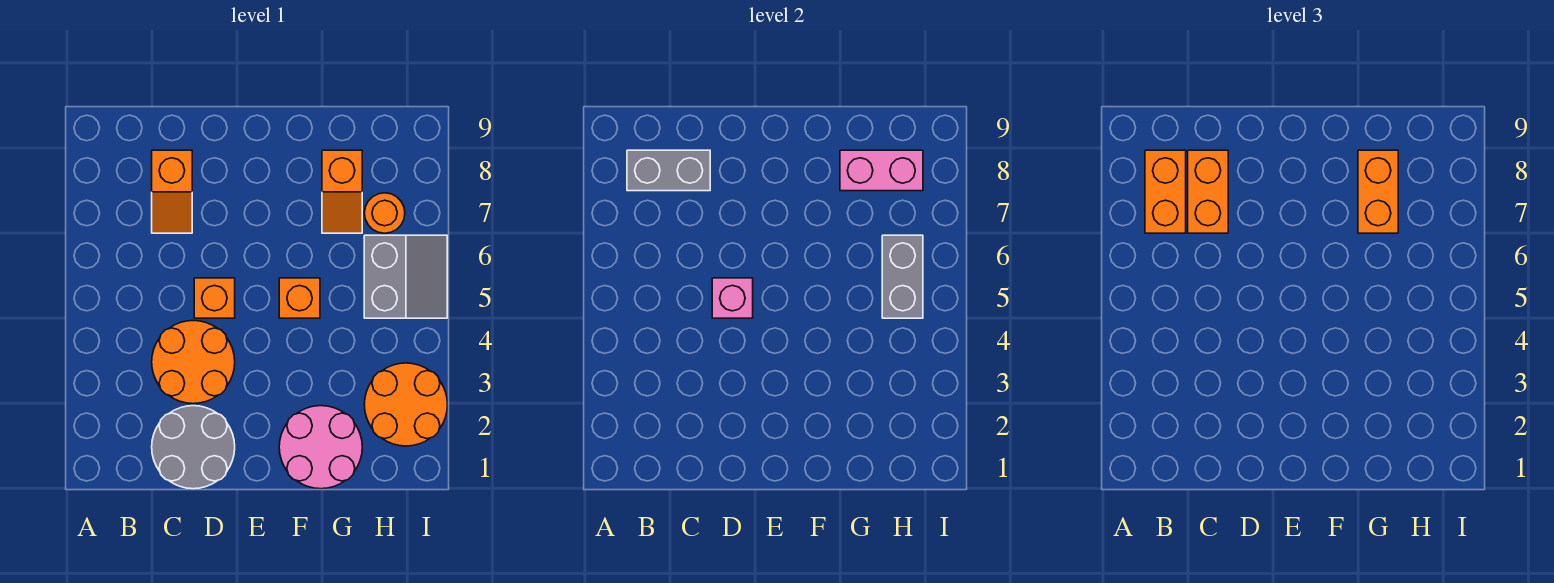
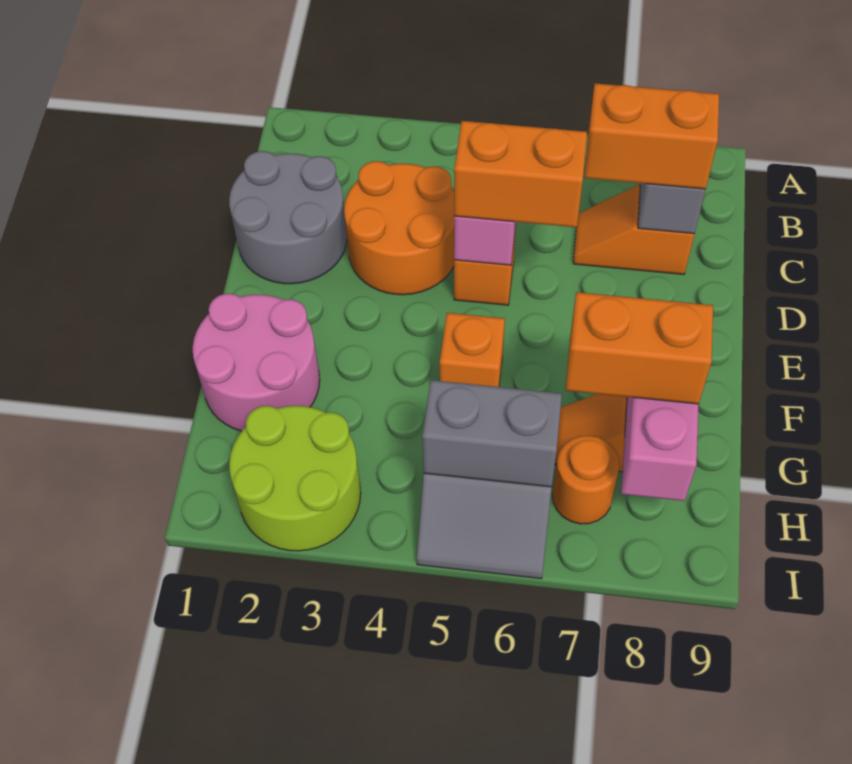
orange brick B7:B8 level 3 -> orange brick D5:D6 level 3
orange round brick H2:I3 level 1 -> lime round brick H2:I3 level 1

